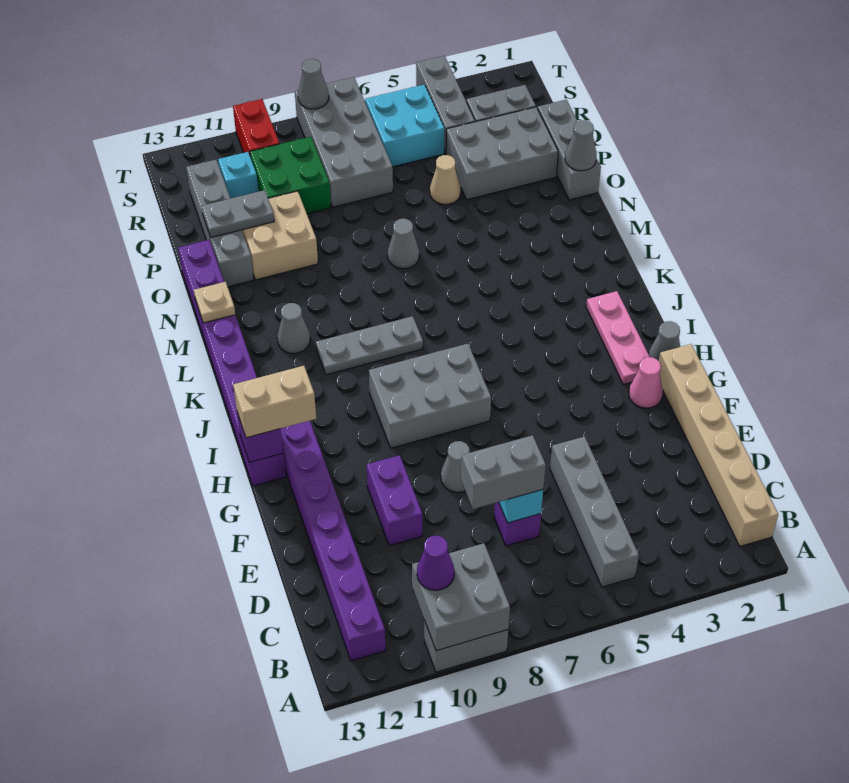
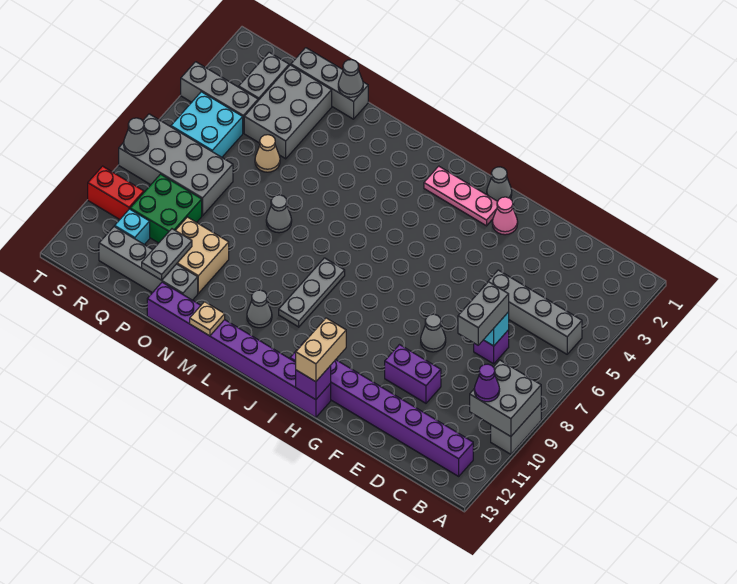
tan brick B1:G1 level 1 -> none
grey brick H7:I9 level 1 -> none

